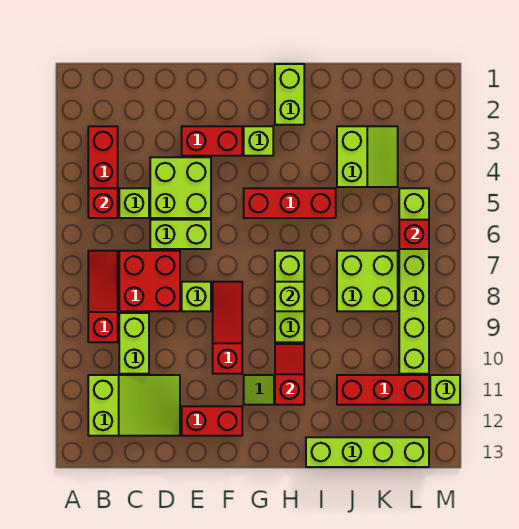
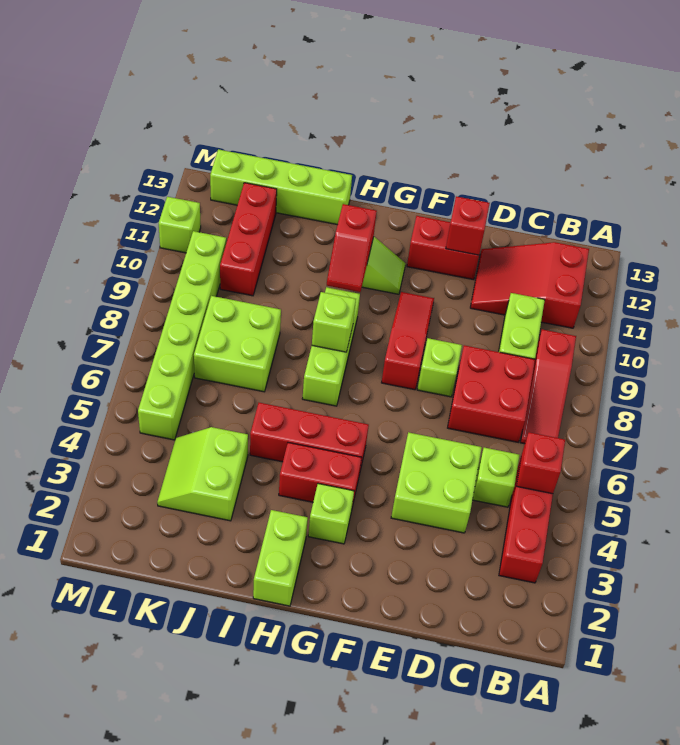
lime slope B11:D12 level 1 top B -> red slope B11:D12 level 1 top B
lime brick D6:E6 level 1 -> none
red brick E3:F3 level 1 -> red brick G4:H4 level 1
red slope F8:F10 level 1 top 10 -> red slope F8:F10 level 1 top 8
red brick J11:L11 level 1 -> red brick K10:K12 level 1
red brick L6 level 2 -> red brick E12 level 2

